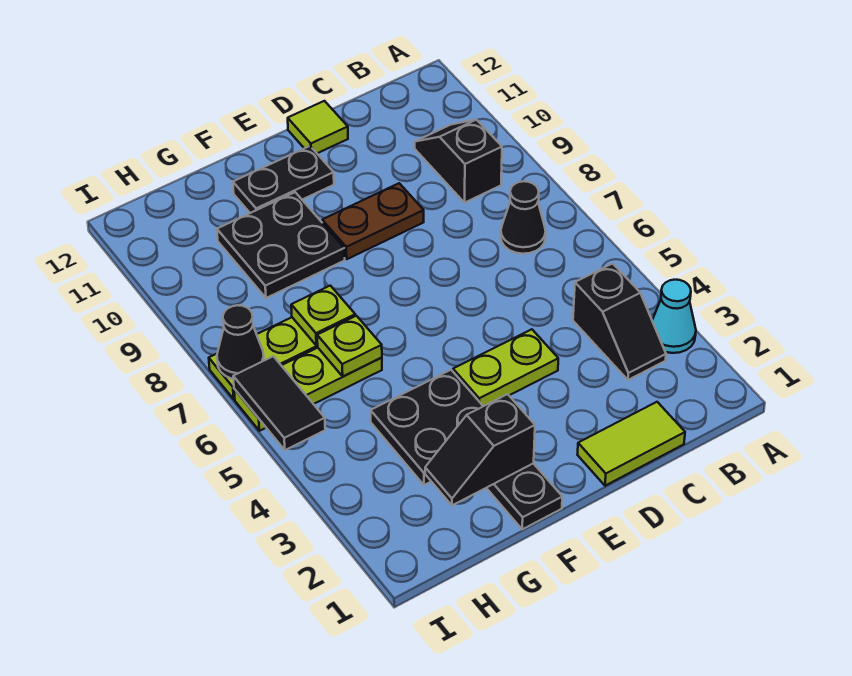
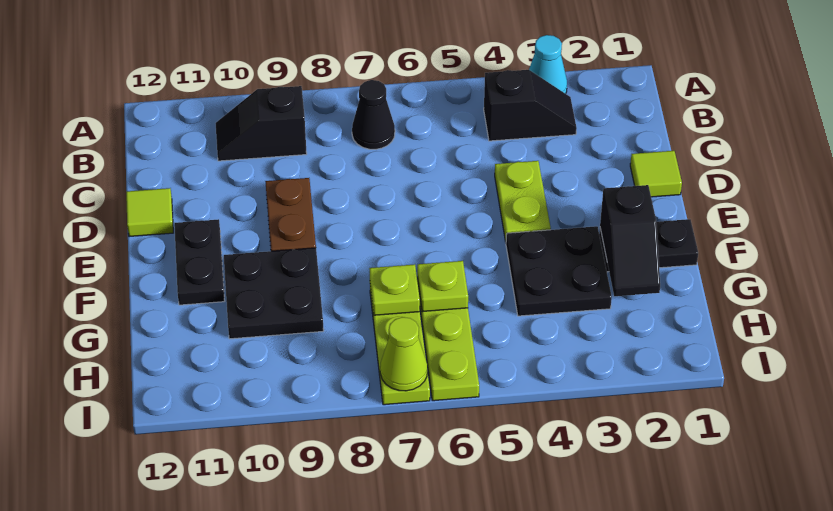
lime tile C1:D1 level 1 -> lime tile D1 level 1
black tile I5:I6 level 2 -> none
black cone I7 level 2 -> lime cone I7 level 2

